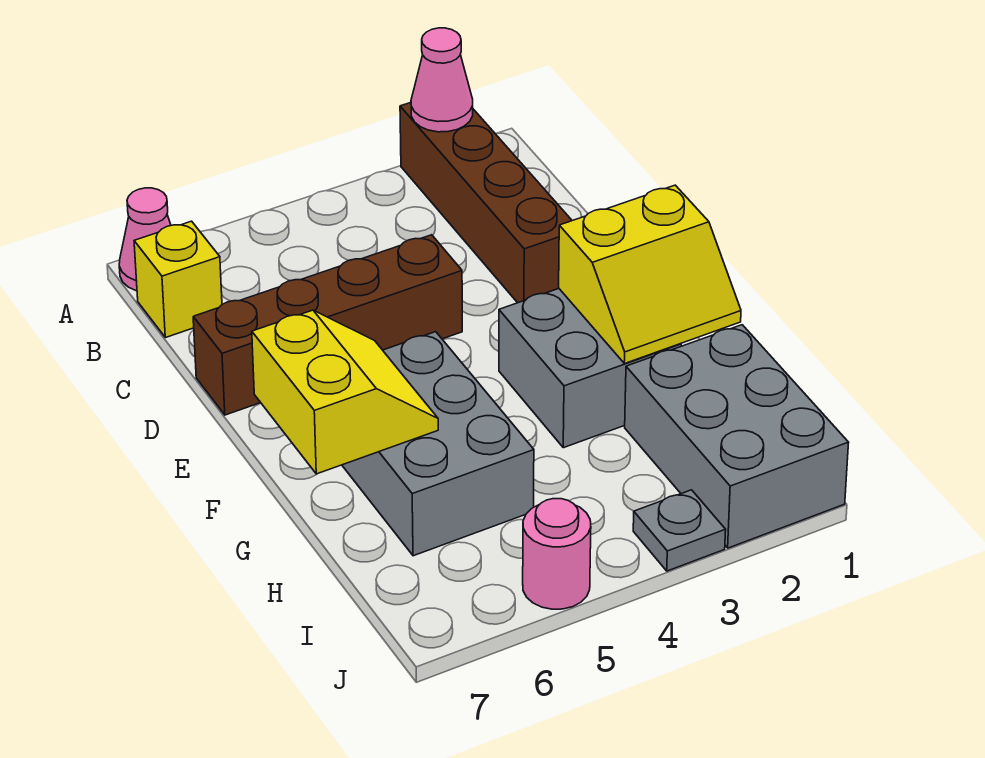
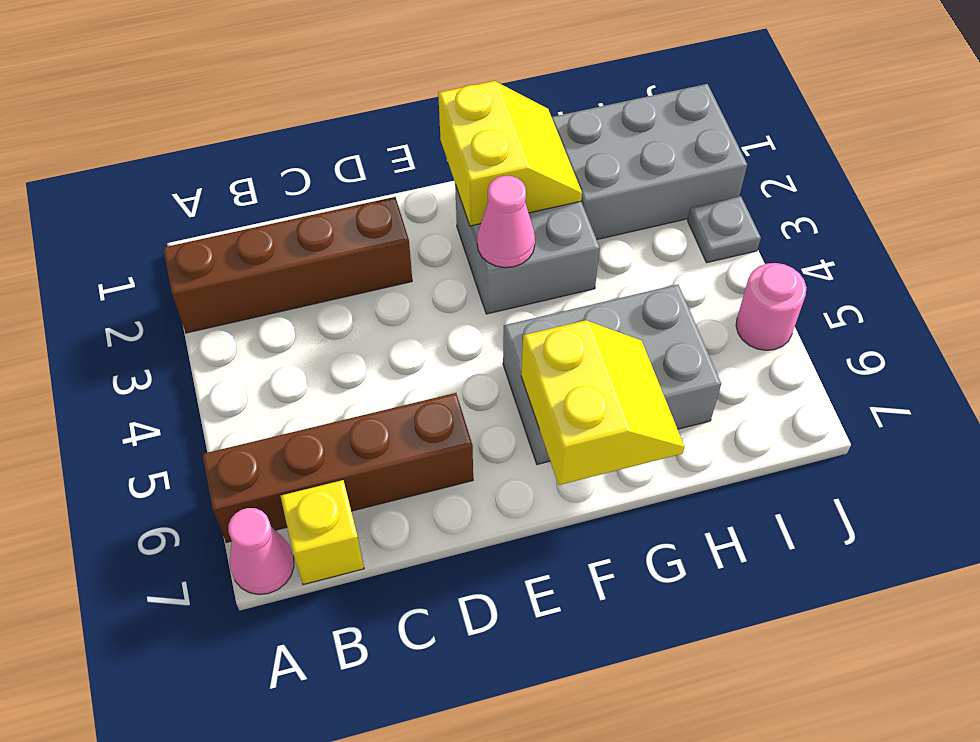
pink cone A2 level 2 -> pink cone F3 level 2
brown brick D4:D7 level 1 -> brown brick A6:D6 level 1
yellow slope F6:G7 level 2 top 7 -> yellow slope F6:G7 level 2 top F

